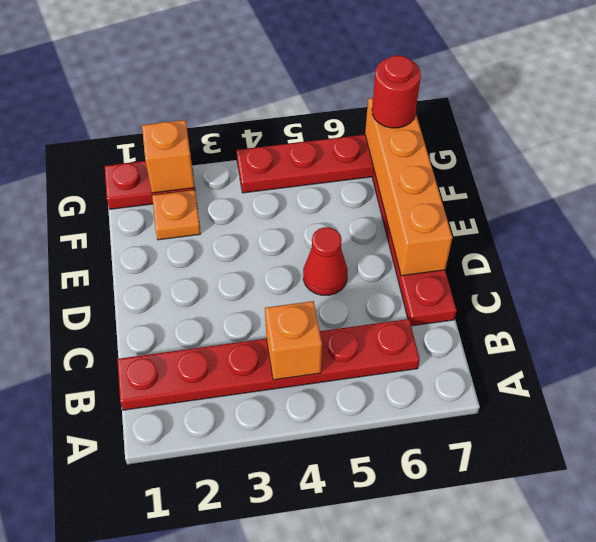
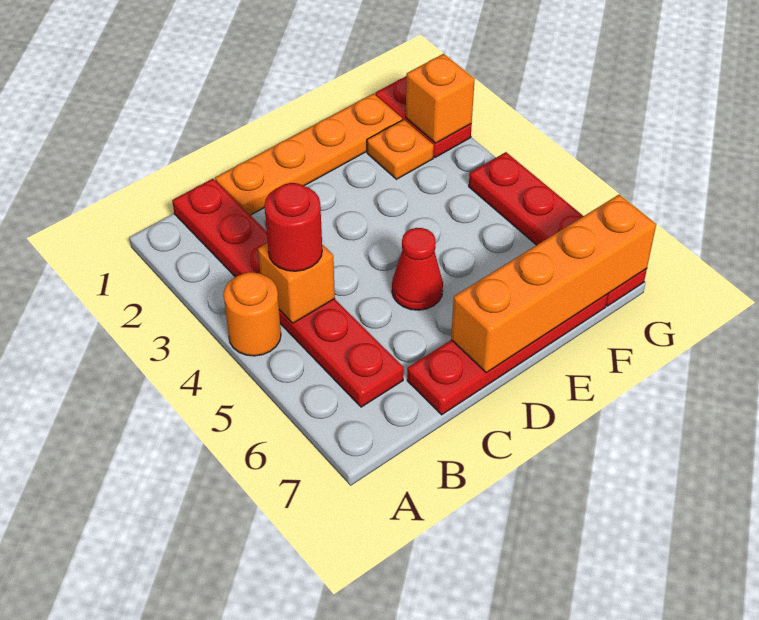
none -> orange round brick A4 level 1
none -> orange plate C1:F1 level 1
red round brick G7 level 3 -> red round brick B4 level 3

